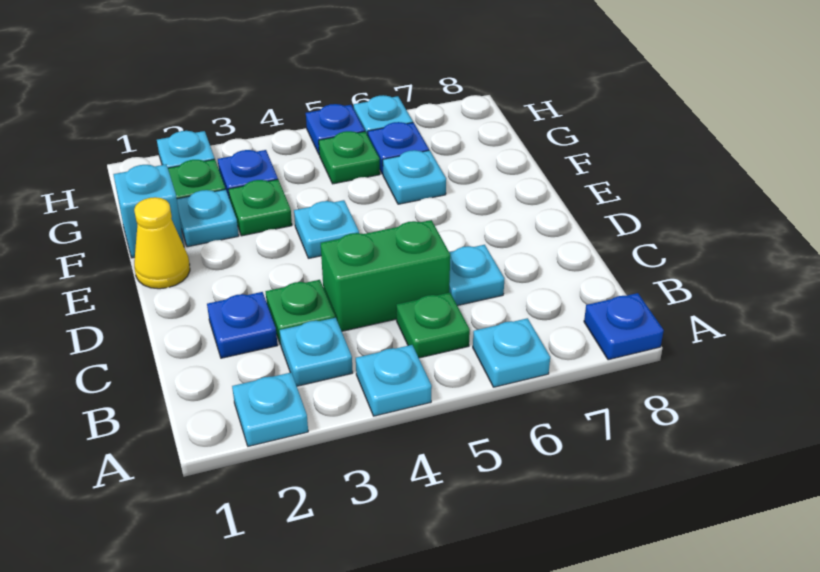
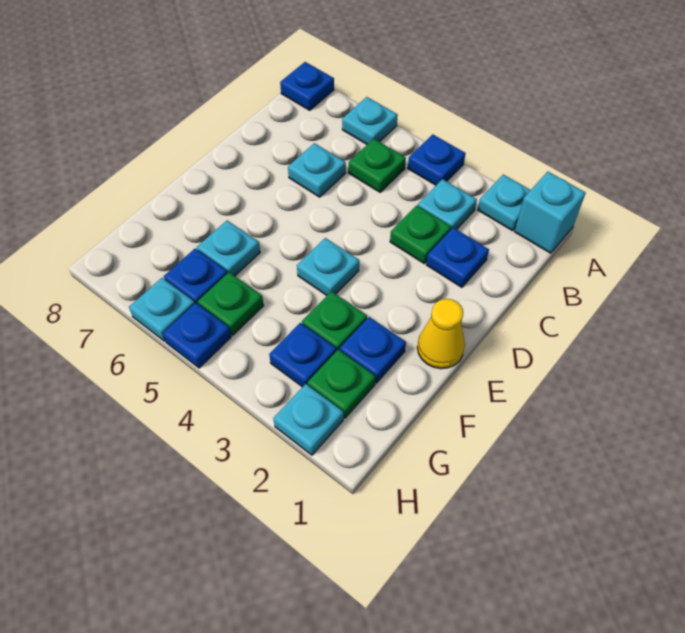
cyan plate A4 level 1 -> blue plate A4 level 1
green brick C4:C5 level 1 -> none
cyan brick F1 level 1 -> cyan brick A1 level 1
cyan plate F2 level 1 -> blue plate F2 level 1

